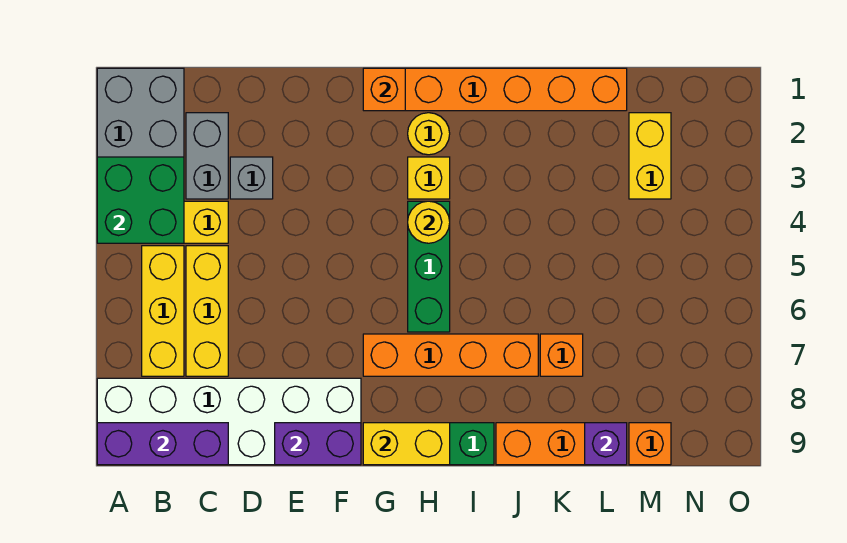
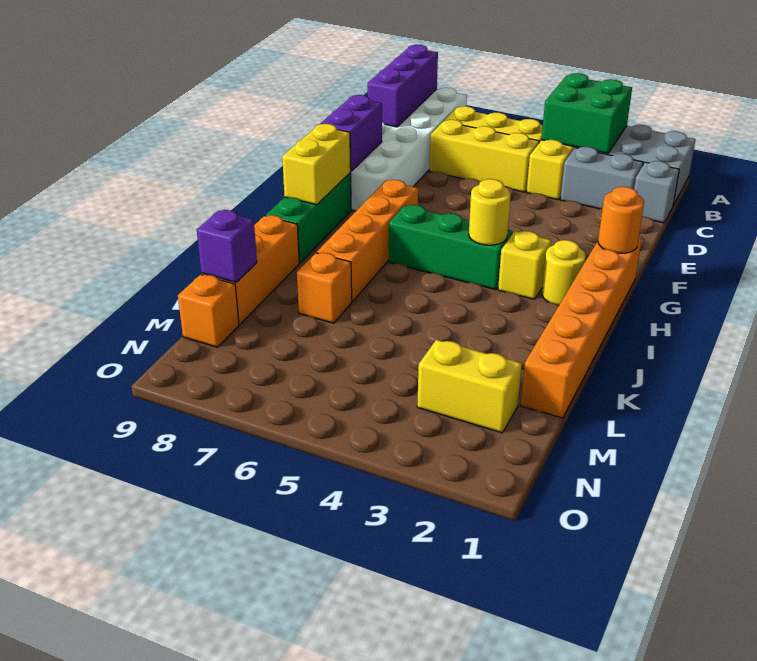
grey brick D3 level 1 -> grey brick C1 level 1
orange brick G1 level 2 -> orange round brick G1 level 2

